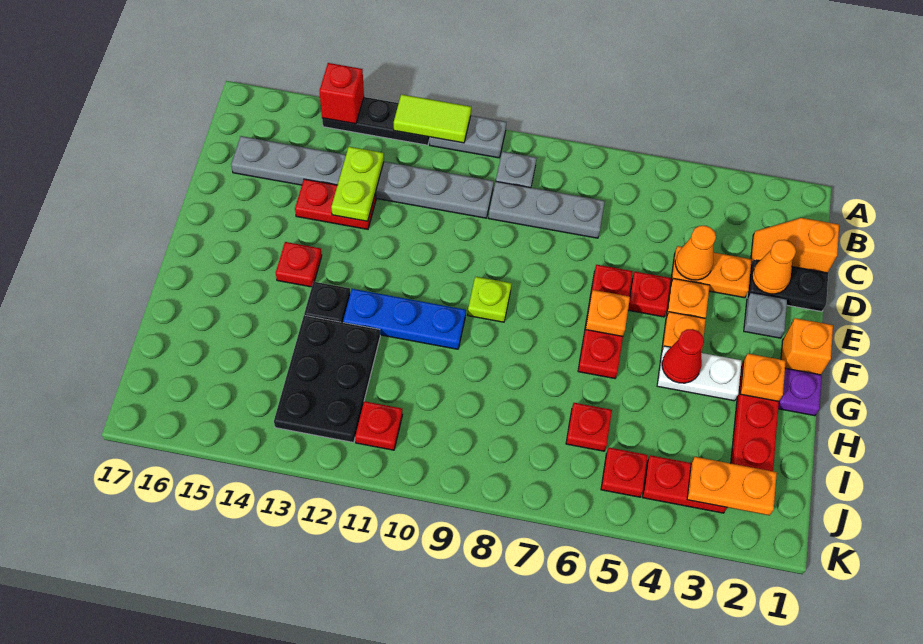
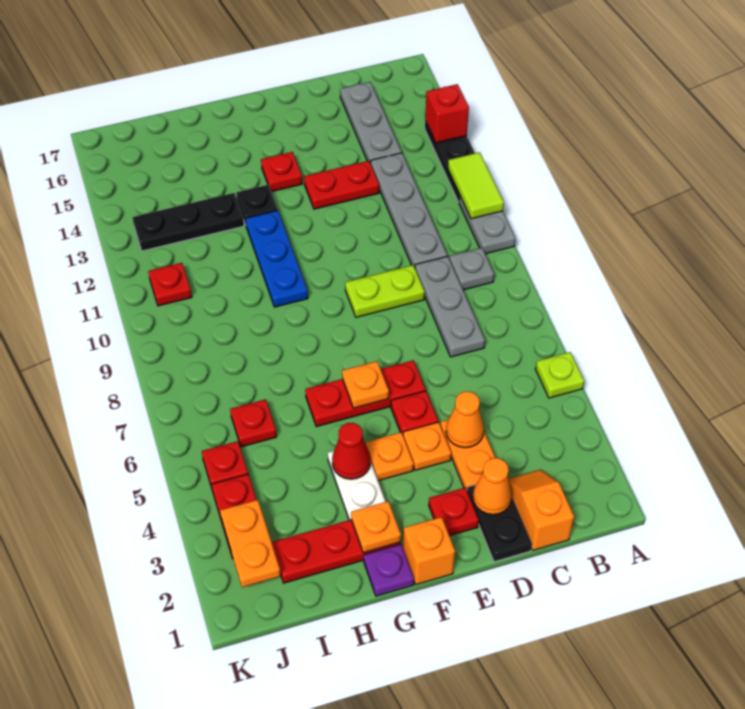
lime plate C13:D13 level 2 -> lime plate D9:E9 level 1
red plate D13:D14 level 1 -> red plate D13:E13 level 1
grey plate E2 level 1 -> red plate E2 level 1
lime plate F9 level 1 -> lime plate A5 level 1
black plate H12:J13 level 1 -> black plate H13:J13 level 1

